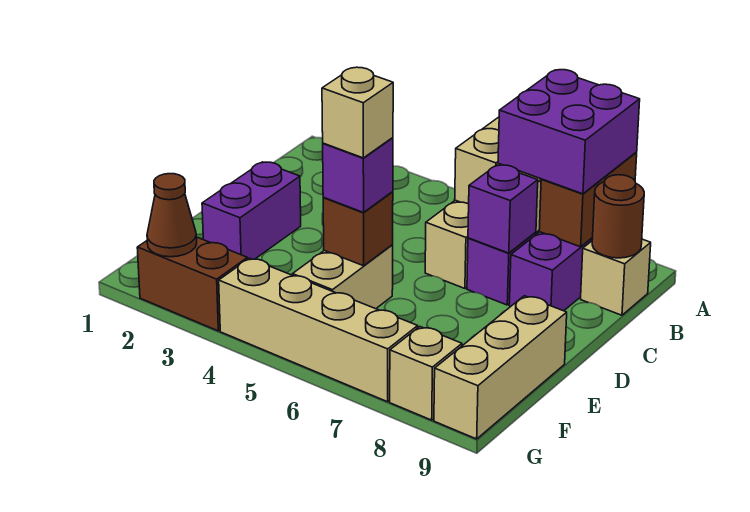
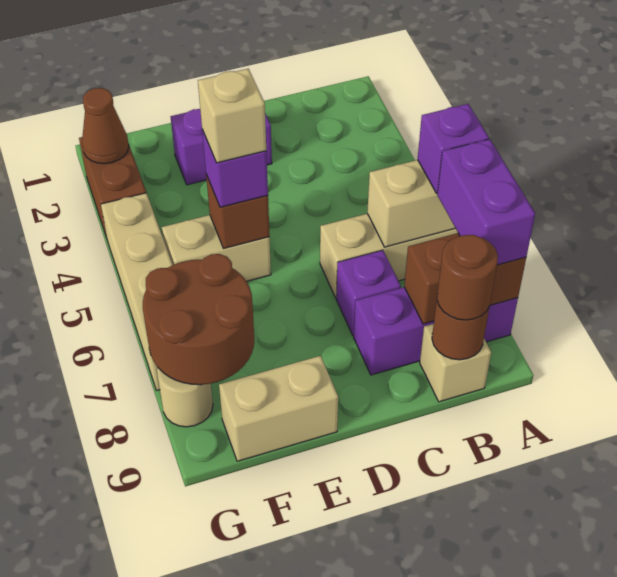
purple brick A7:B8 level 3 -> purple brick A7:A8 level 3
none -> brown round brick B9 level 3
purple brick C7 level 2 -> purple brick A6 level 3
tan brick E9:G9 level 1 -> tan brick E9:F9 level 1
none -> brown round brick F7:G8 level 2
tan brick G8 level 1 -> tan round brick G8 level 1

